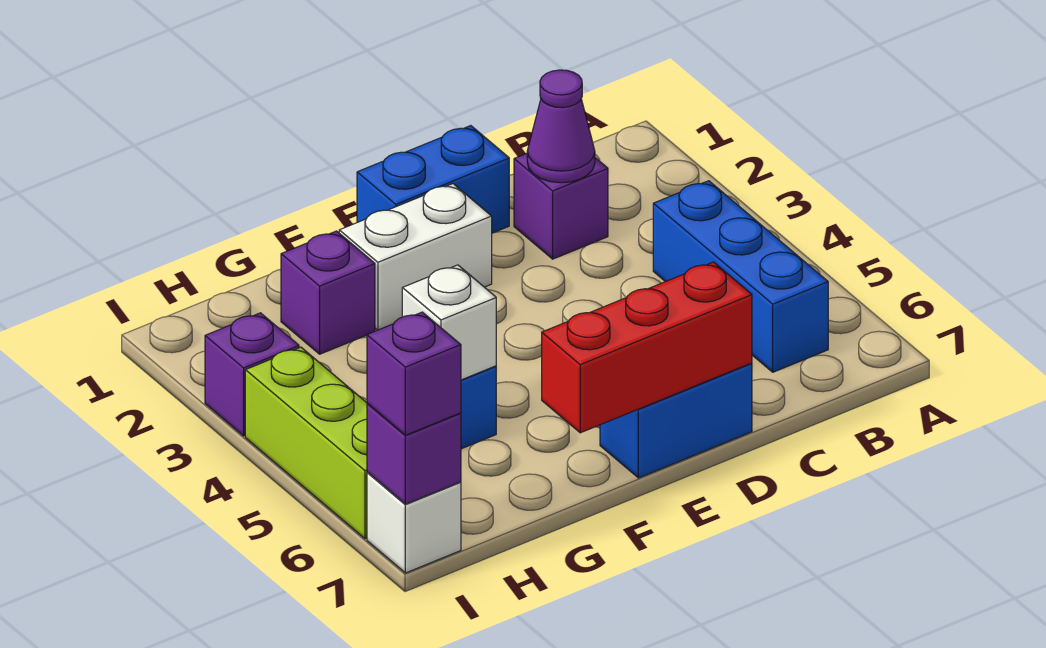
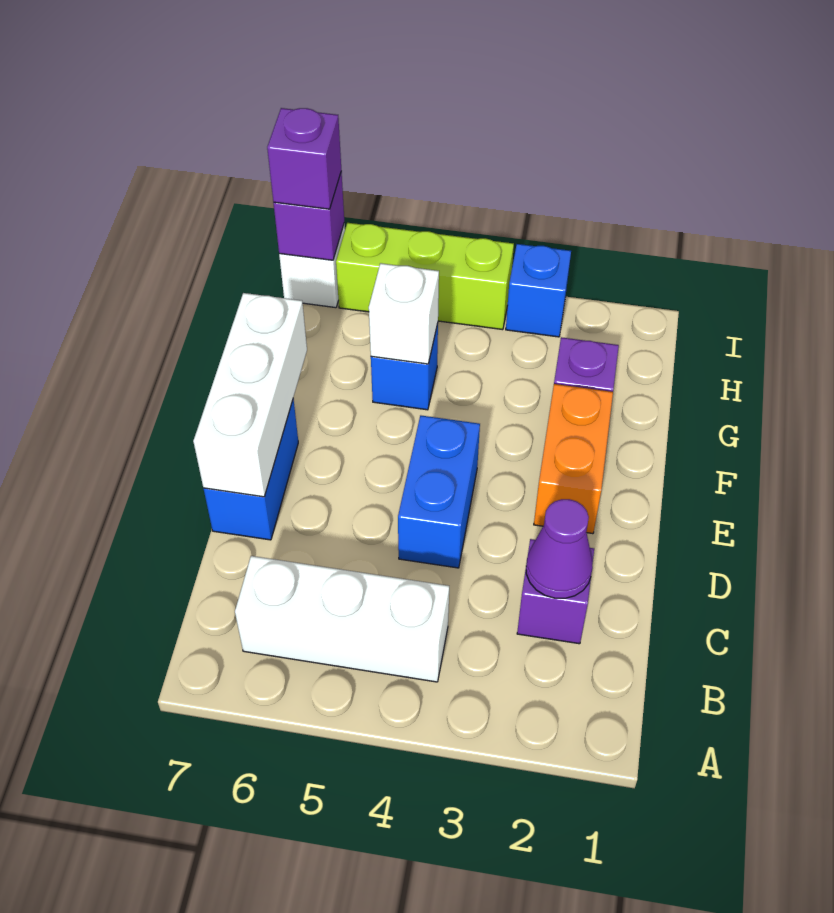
blue brick B4:B6 level 1 -> white brick B4:B6 level 1
blue brick D1:E1 level 1 -> blue brick D4:E4 level 1
red brick D7:F7 level 2 -> white brick D7:F7 level 2
white brick E2:F2 level 1 -> orange brick E2:F2 level 1
purple brick I3 level 1 -> blue brick I3 level 1

